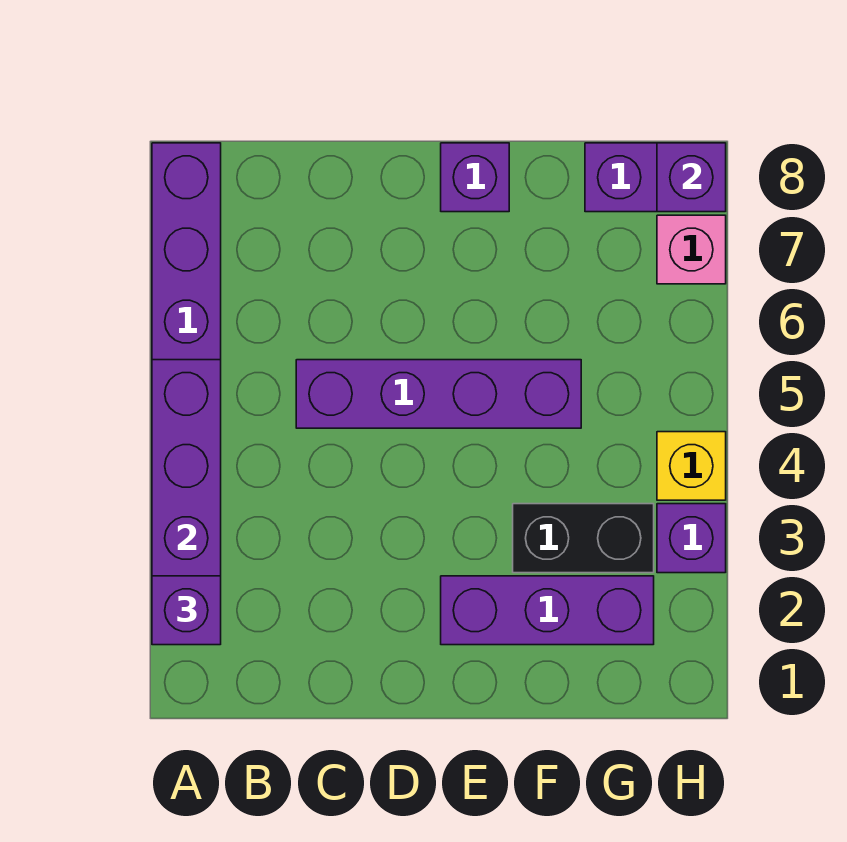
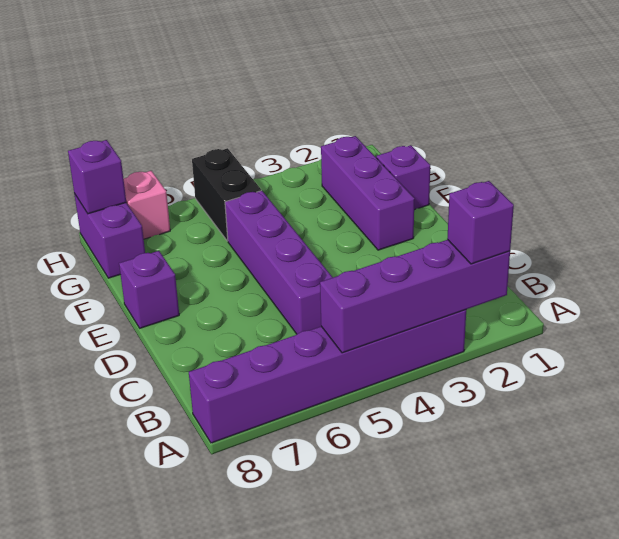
black brick F3:G3 level 1 -> black brick G5:H5 level 1
purple brick H3 level 1 -> purple brick F1 level 1
yellow brick H4 level 1 -> none

